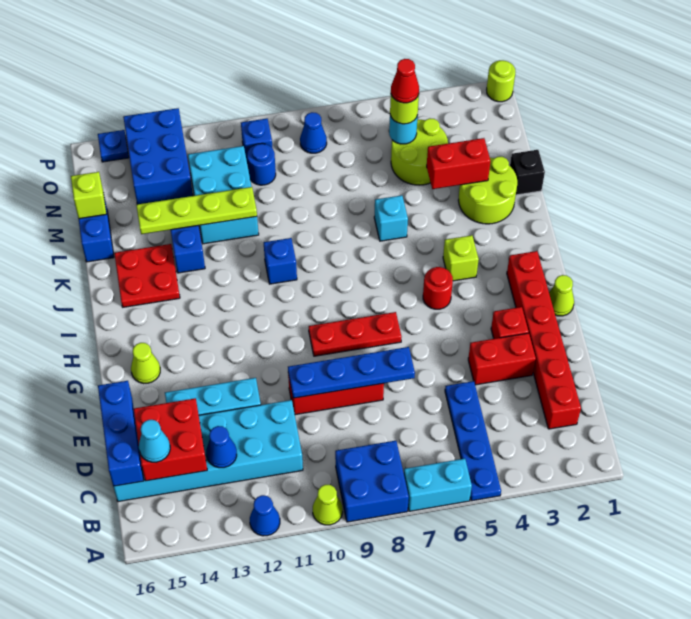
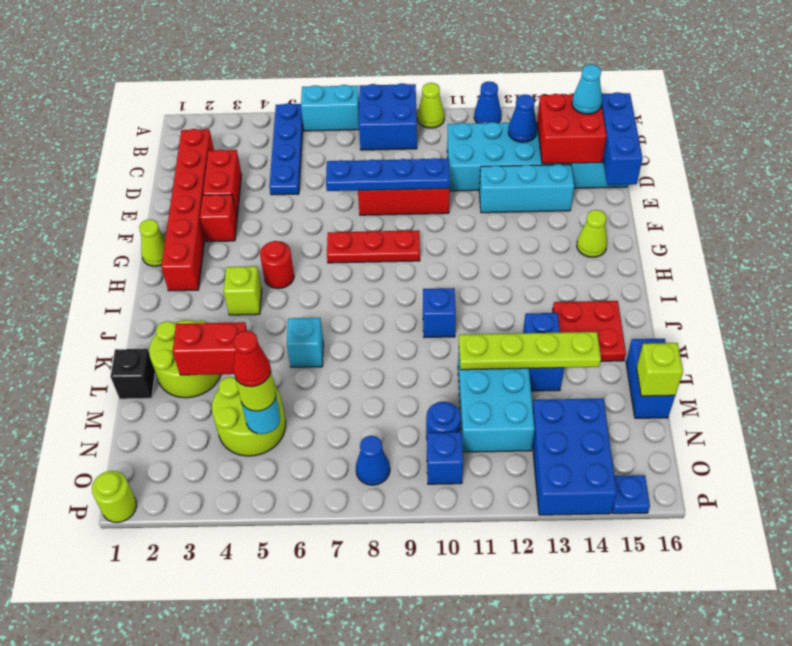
red brick E3:E4 level 1 -> red brick D3:E3 level 1

